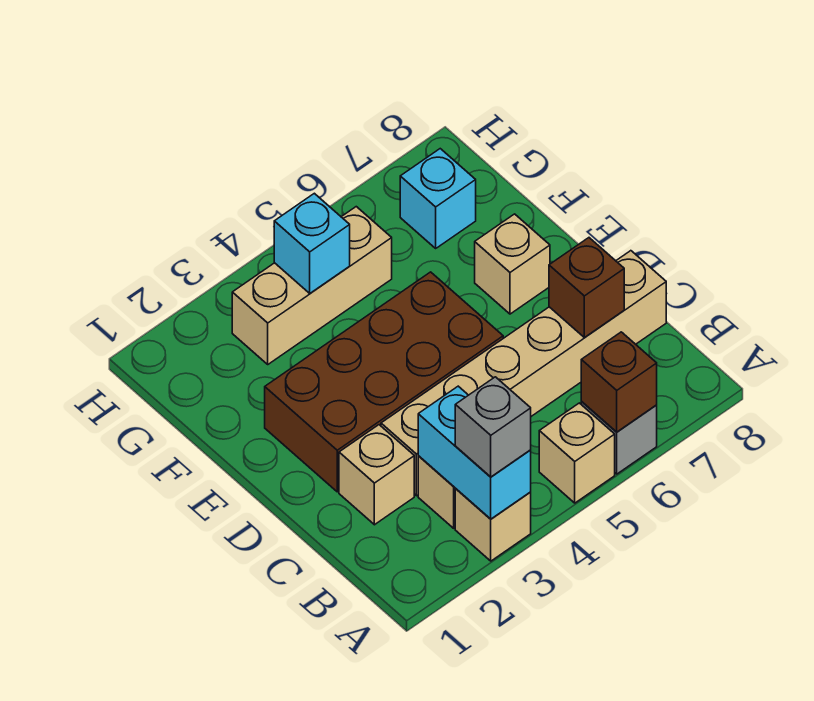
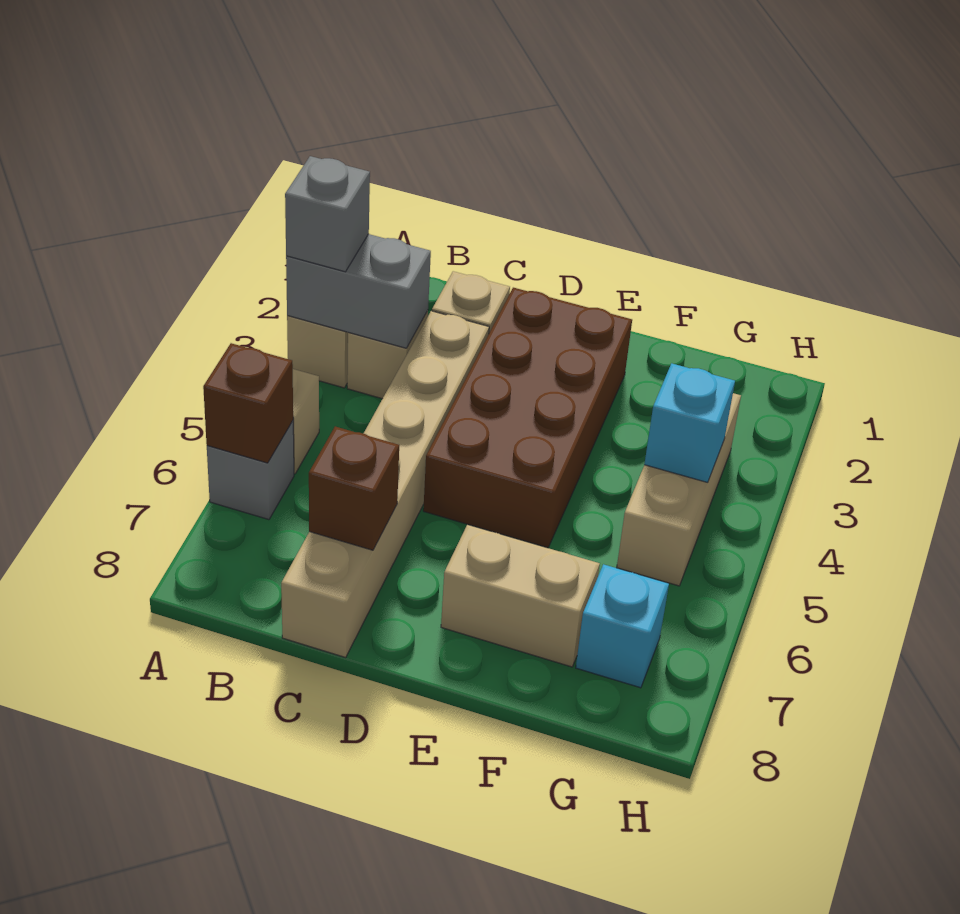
cyan brick A3:B3 level 2 -> grey brick A3:B3 level 2
tan brick E7 level 1 -> tan brick E7:F7 level 1

